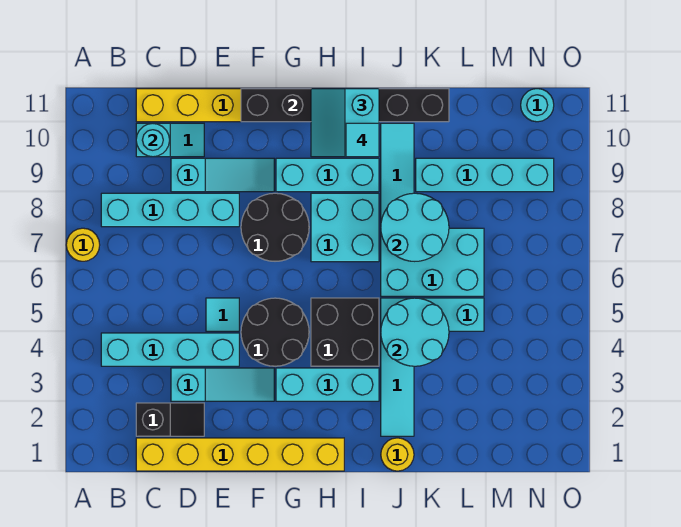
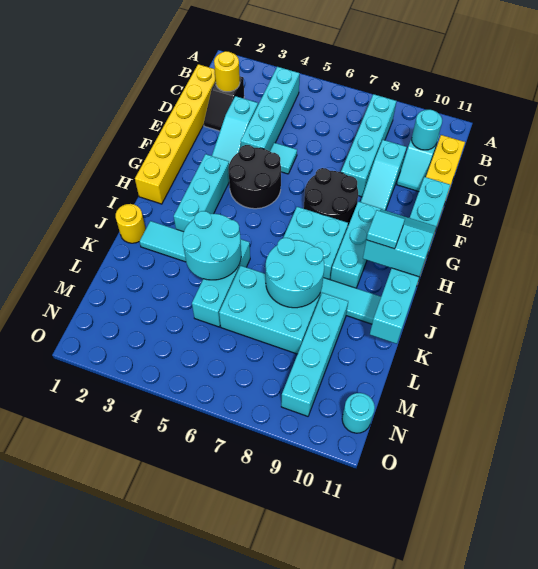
yellow round brick A7 level 1 -> yellow round brick C2 level 2
black brick F11:K11 level 2 -> cyan brick F11:K11 level 2
black brick H4:I5 level 1 -> none
cyan brick J6:L7 level 1 -> cyan brick K6:L8 level 1

